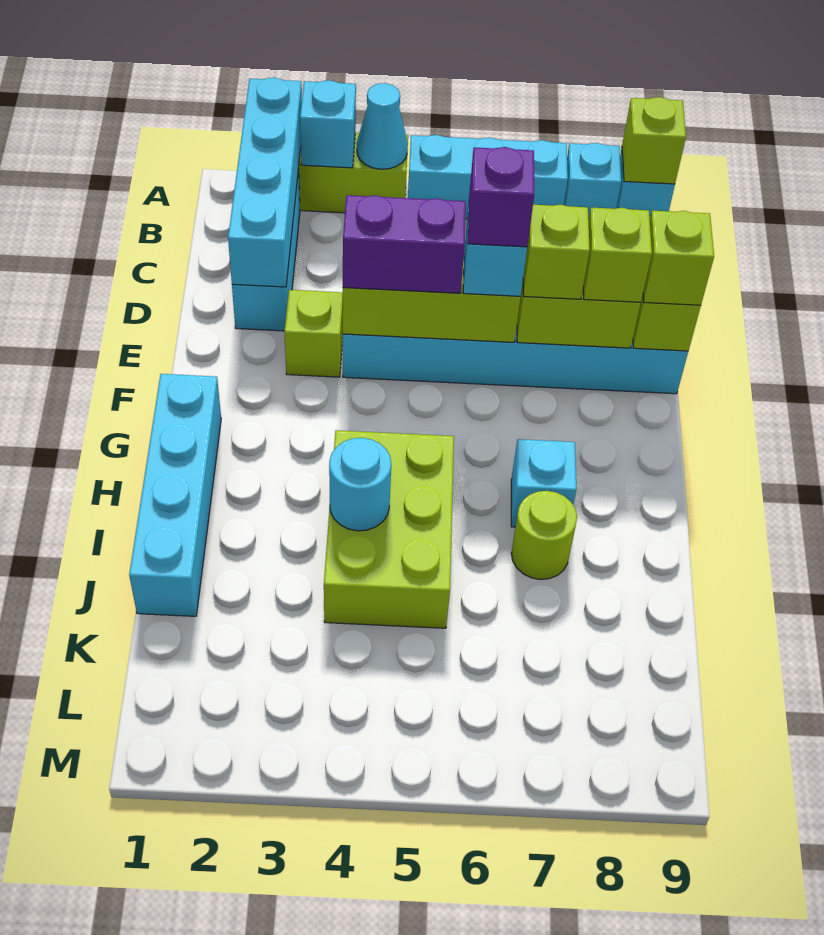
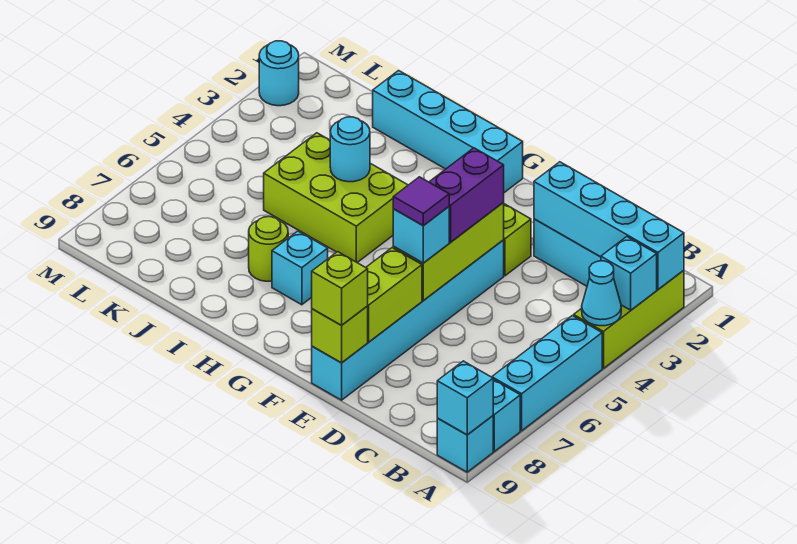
lime brick A9 level 2 -> cyan brick A9 level 2
purple brick E6 level 4 -> purple tile E6 level 4
lime brick E7 level 3 -> none
lime brick E8 level 3 -> none
none -> cyan round brick M2 level 1

